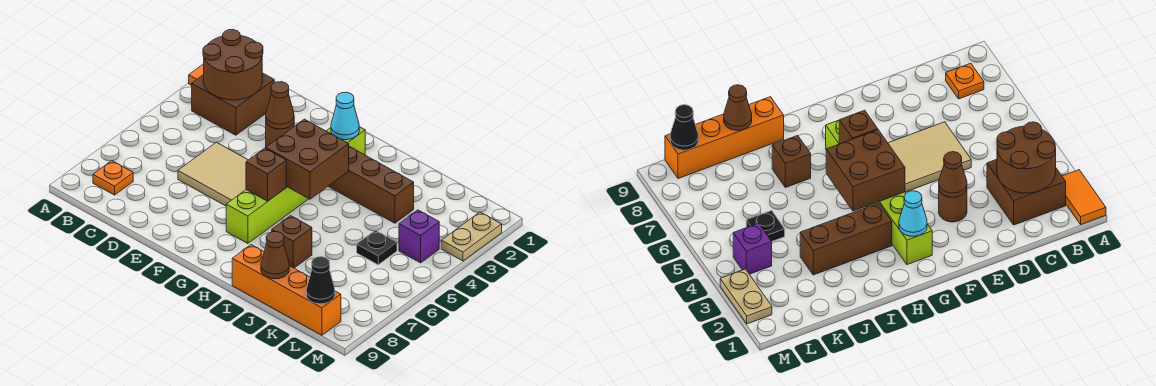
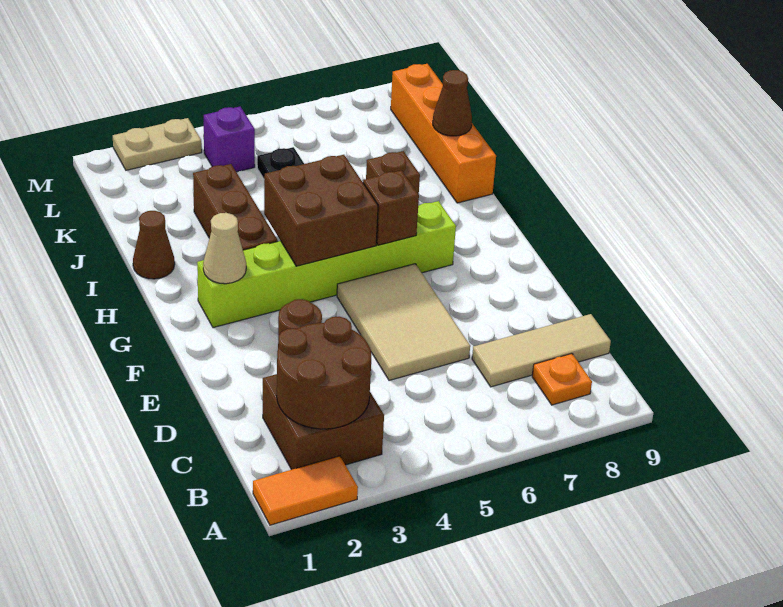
none -> tan tile C7:C9 level 1
brown cone E3 level 2 -> brown cone I1 level 1
cyan cone G2 level 2 -> tan cone G2 level 2
black cone L9 level 2 -> none

